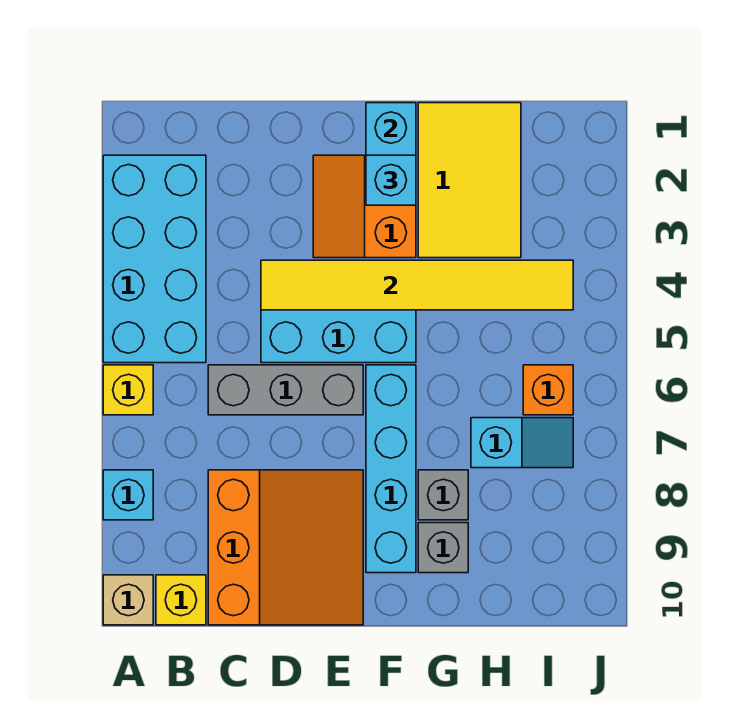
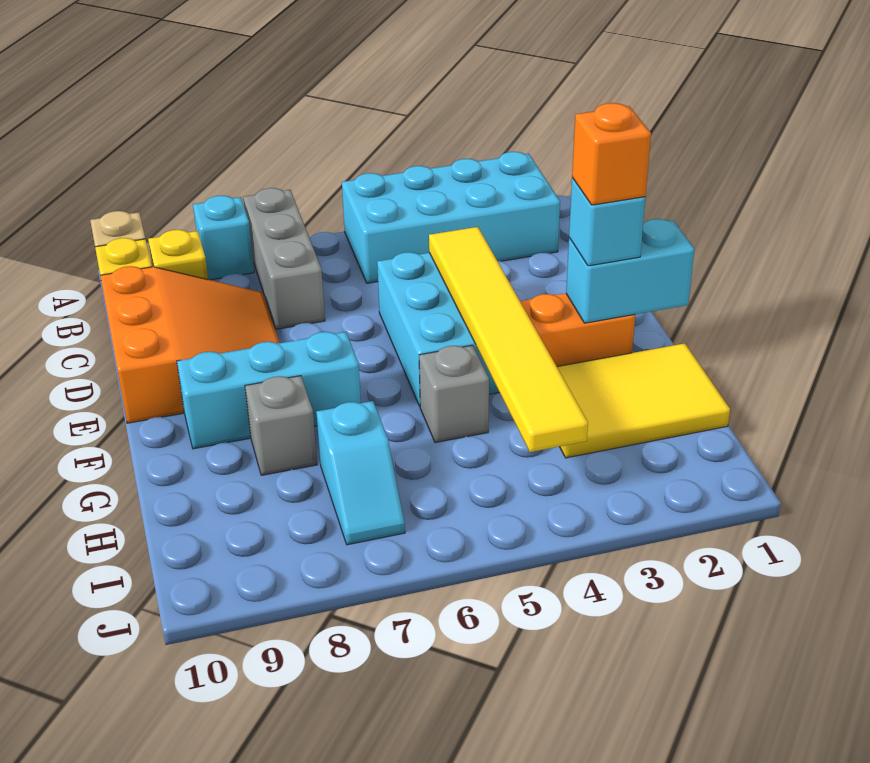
yellow brick A6 level 1 -> yellow brick B9 level 1
grey brick C6:E6 level 1 -> grey brick A7:C7 level 1
orange slope C8:E10 level 1 top C -> orange slope C8:E10 level 1 top 10
cyan brick F6:F9 level 1 -> cyan brick F7:F9 level 1
grey brick G9 level 1 -> grey brick G5 level 1
orange brick I6 level 1 -> orange brick F2 level 4

